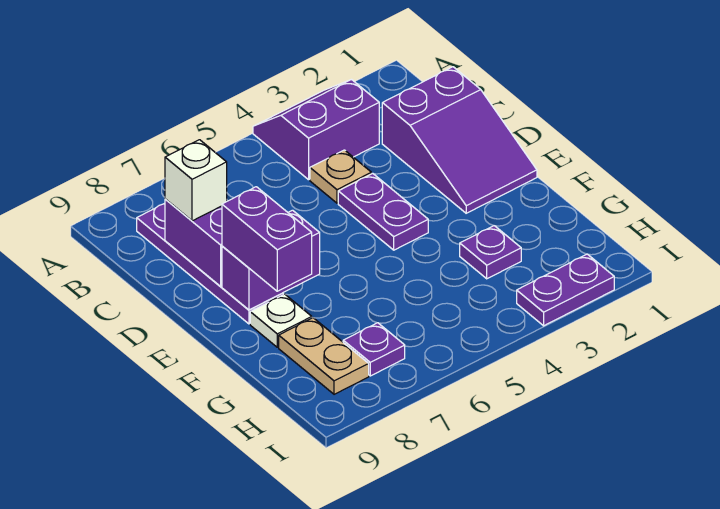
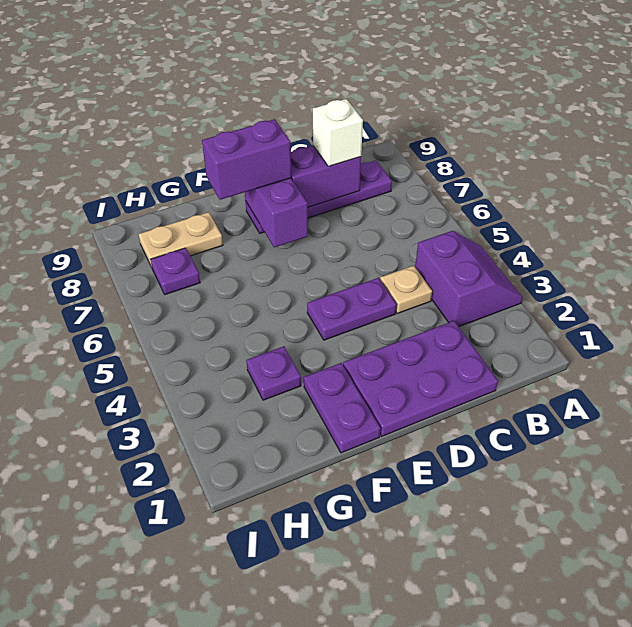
purple slope C1:E2 level 1 top C -> purple plate C1:E2 level 1
white plate F8 level 1 -> none
purple plate I2:I3 level 1 -> purple plate F1:F2 level 1

